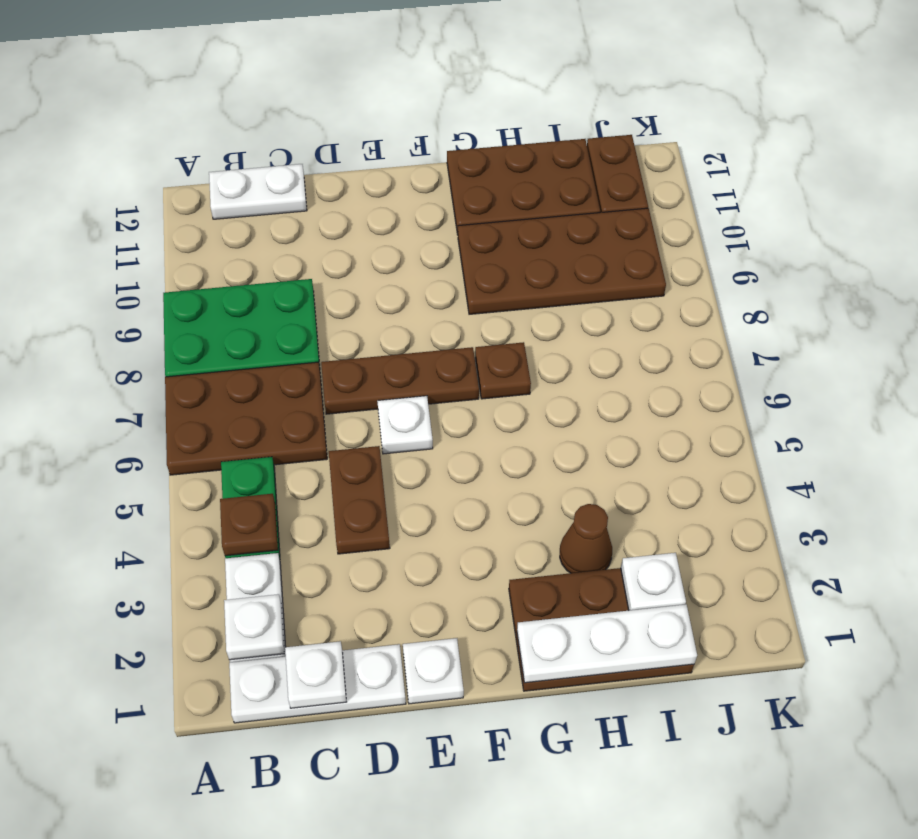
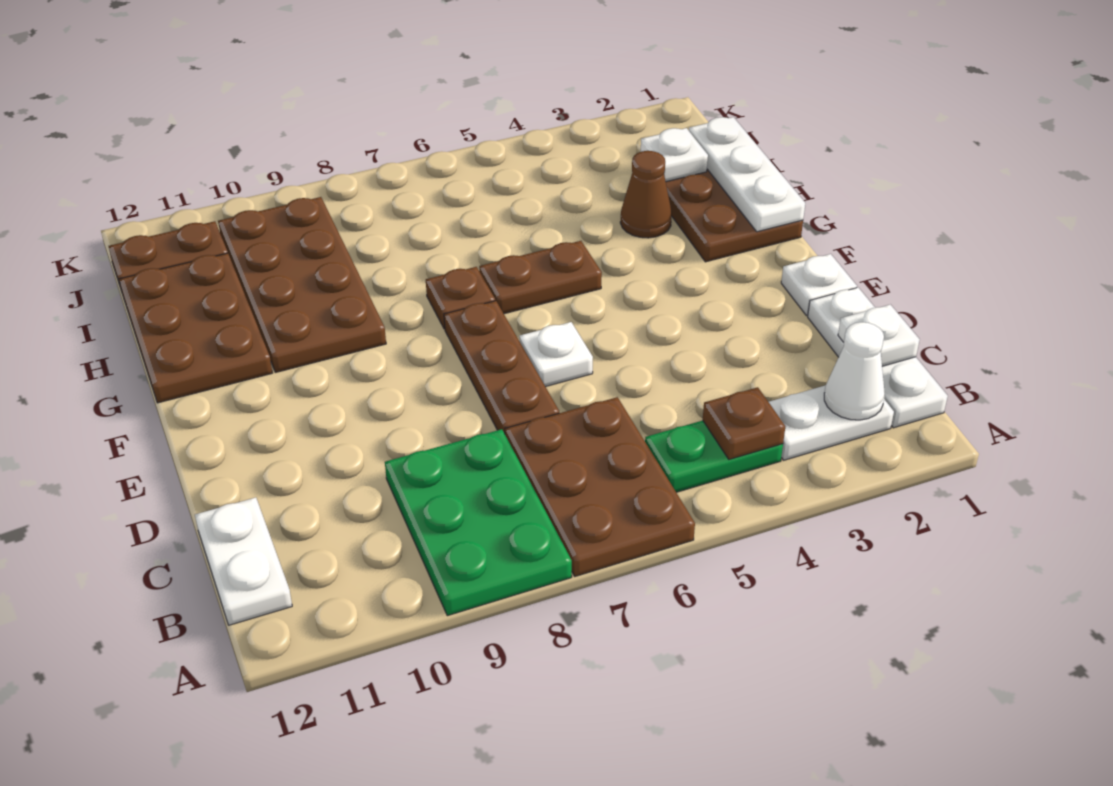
white plate B2 level 2 -> white cone B2 level 2
brown plate D4:D5 level 1 -> brown plate G5:G6 level 1

